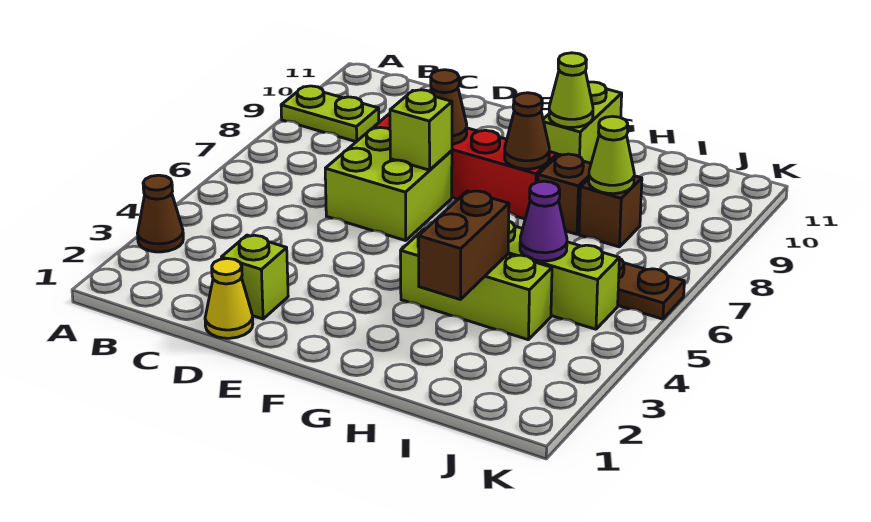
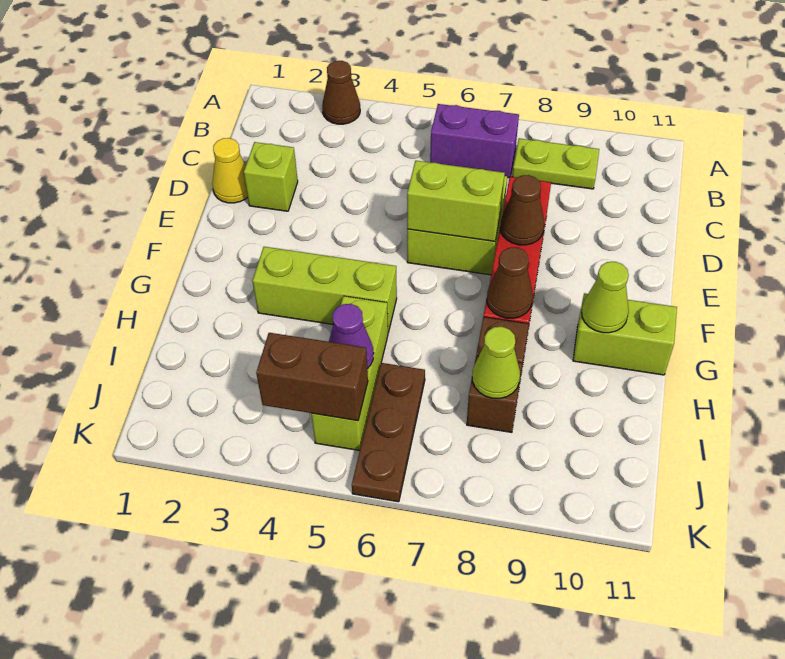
lime plate A9:B9 level 1 -> lime plate B8:B9 level 1
none -> purple brick B6:B7 level 1
lime brick E7 level 2 -> lime brick E6:E7 level 2
lime brick G4:I4 level 1 -> lime brick G3:G5 level 1
brown brick H3:H4 level 2 -> brown brick J4:J5 level 2

